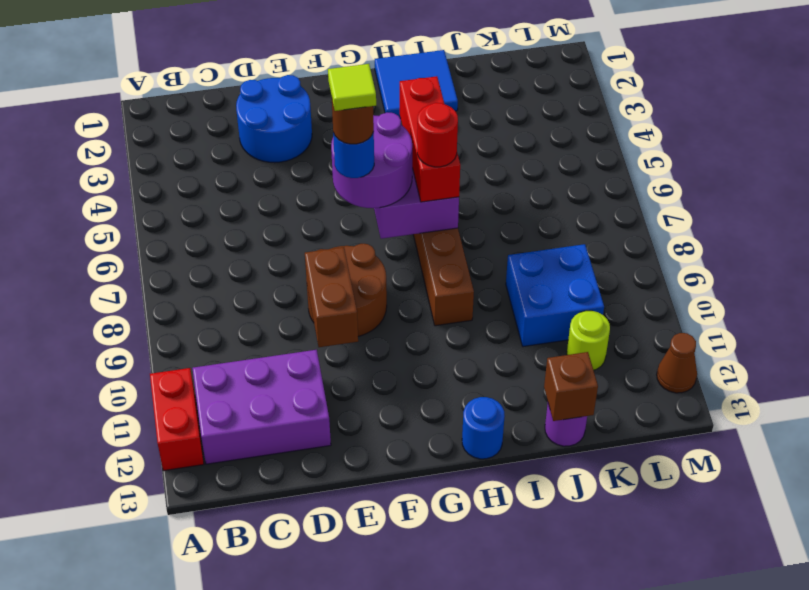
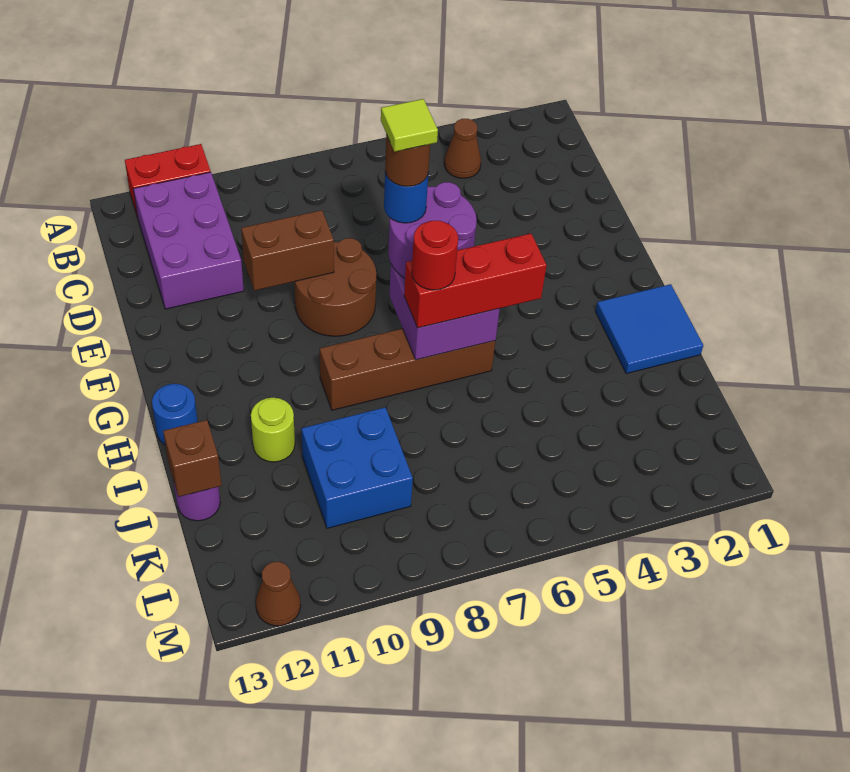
none -> brown cone B4 level 1
blue round brick D2:E3 level 1 -> none
lime round brick K11 level 1 -> lime round brick I11 level 1

